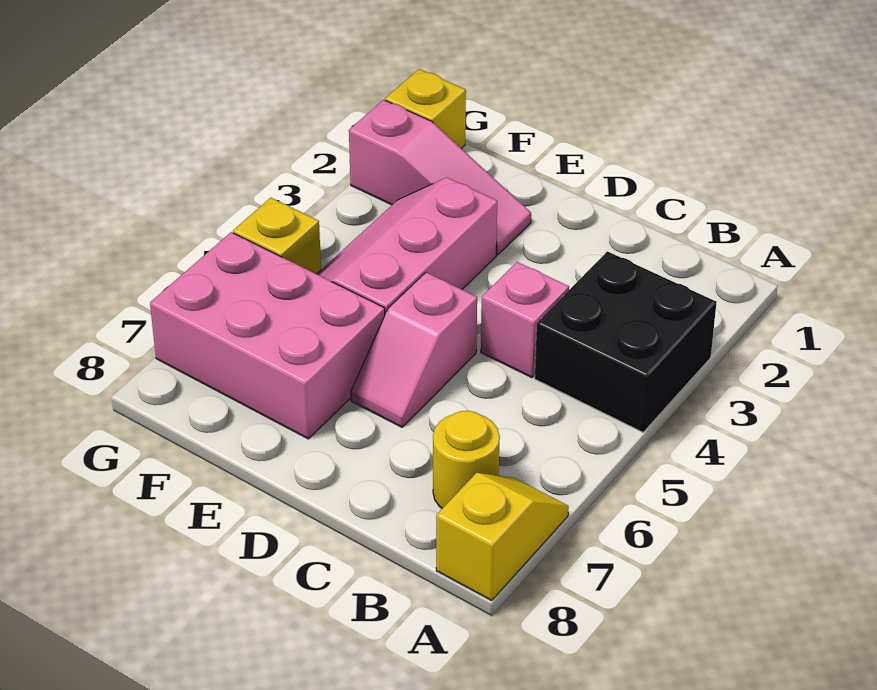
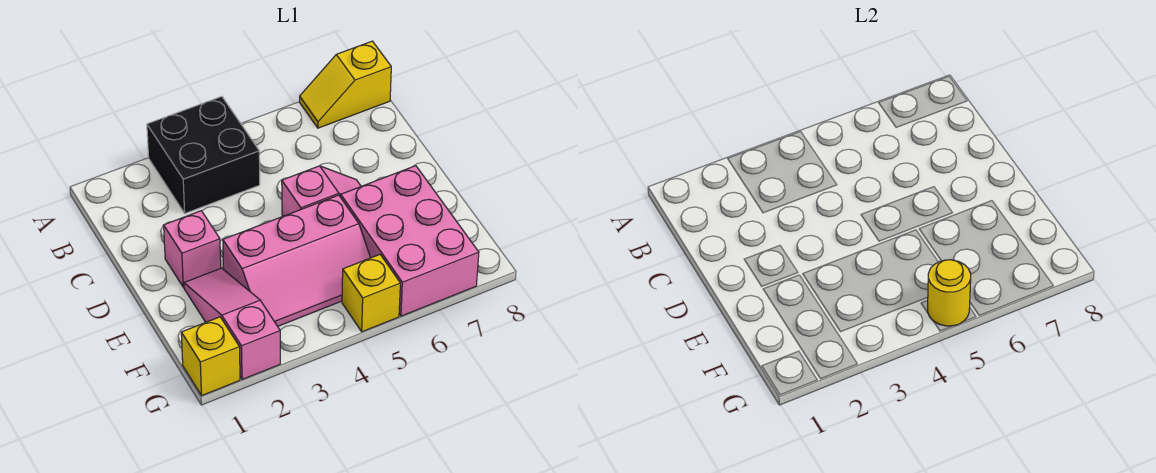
yellow round brick B7 level 1 -> yellow round brick G5 level 2
pink brick C4 level 1 -> pink brick D2 level 1

